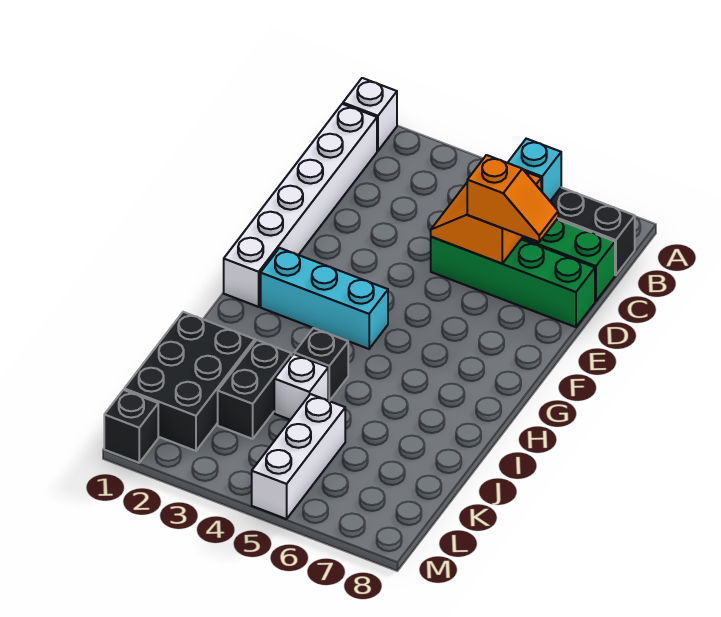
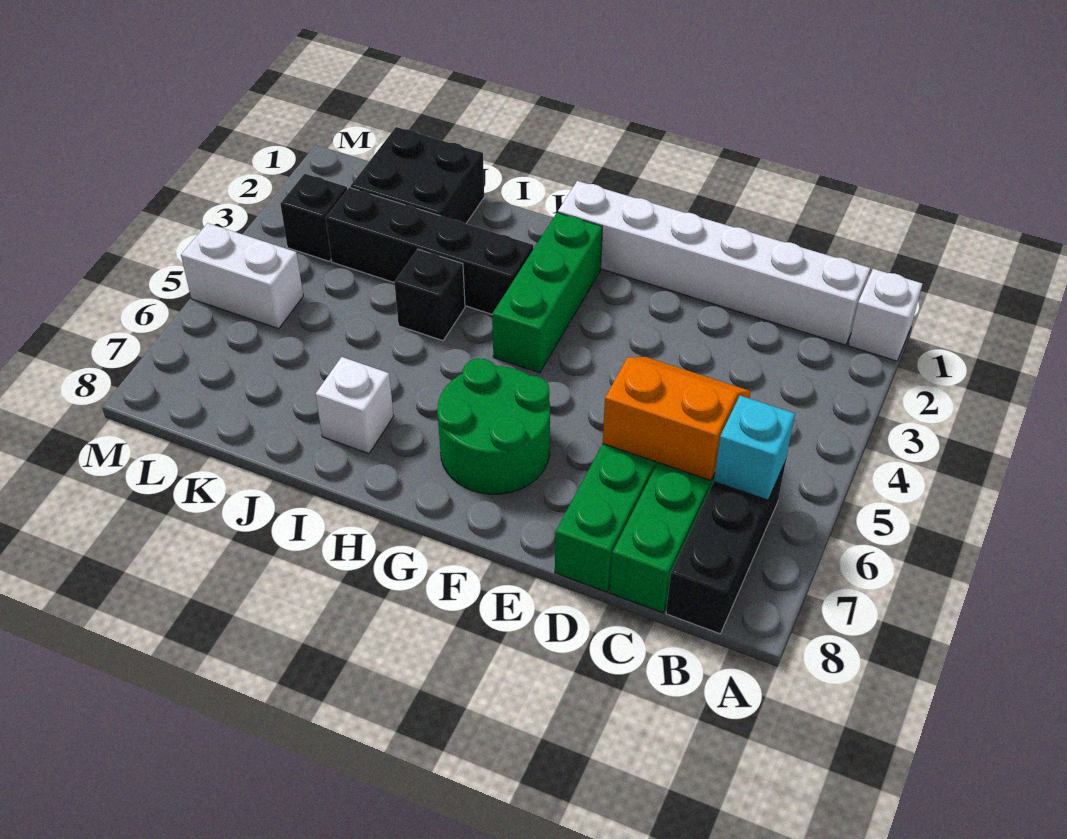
orange slope D6:D7 level 3 top 6 -> none
none -> green round brick F6:G7 level 1
cyan brick G2:G4 level 1 -> green brick G2:G4 level 1
black brick J1:L2 level 1 -> black brick J1:K2 level 1
black brick J3:K3 level 1 -> black brick H3:K3 level 1
white brick J4 level 1 -> white brick I7 level 1
white brick K5:M5 level 1 -> white brick L5:M5 level 1
black brick M1 level 1 -> black brick L3 level 1

